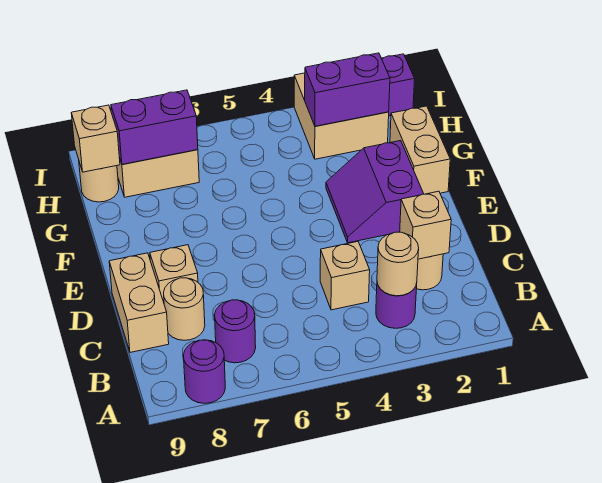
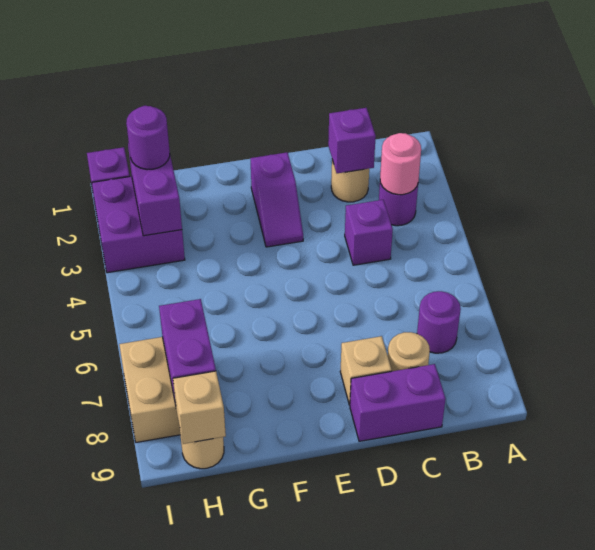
purple round brick A8 level 1 -> purple round brick H2 level 3
tan round brick B3 level 2 -> pink round brick B3 level 2
tan brick C2 level 2 -> purple brick C2 level 2
tan brick C4 level 1 -> purple brick C4 level 1
tan brick C9:D9 level 1 -> purple brick C9:D9 level 1
purple slope E2:F3 level 1 top 2 -> purple slope E2:E3 level 1 top 2
tan brick F1:G1 level 1 -> none
tan brick H2:I3 level 1 -> purple brick H2:I3 level 1

